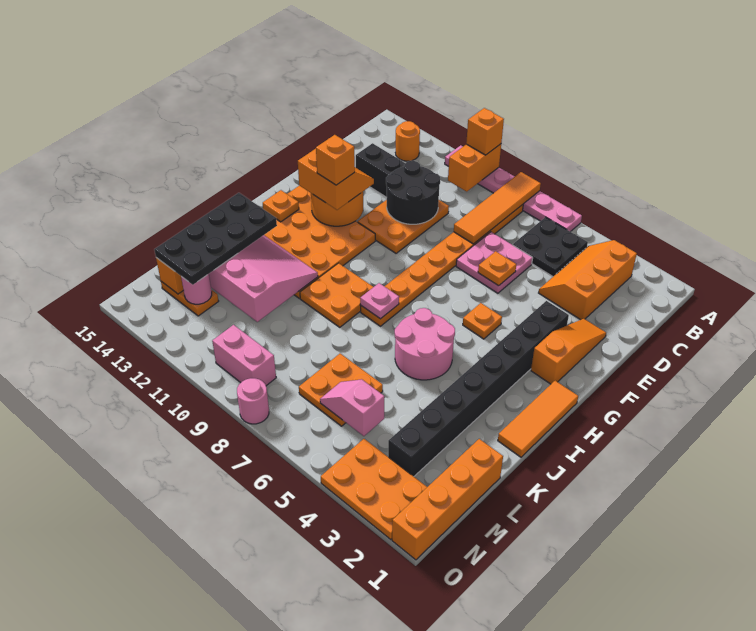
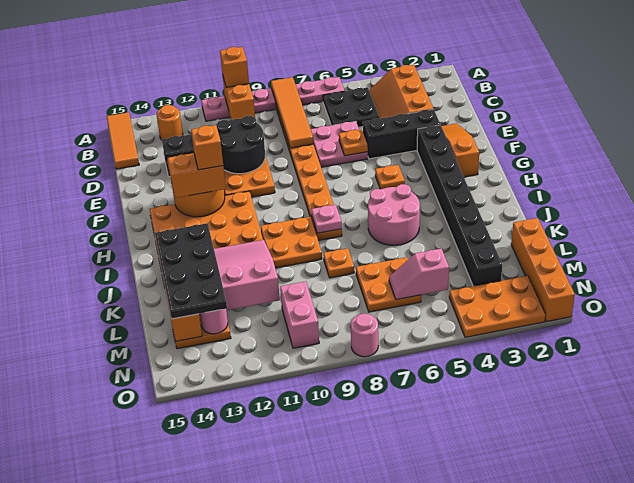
none -> black brick E3:E5 level 1
orange tile H1:J1 level 1 -> orange tile A15:C15 level 1
orange plate H14 level 2 -> orange plate K8 level 1
pink brick N9:N10 level 1 -> pink brick M10:N10 level 1

